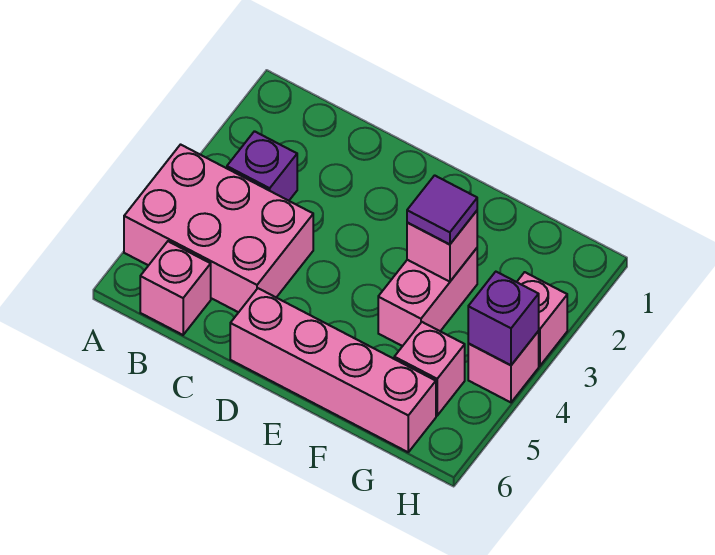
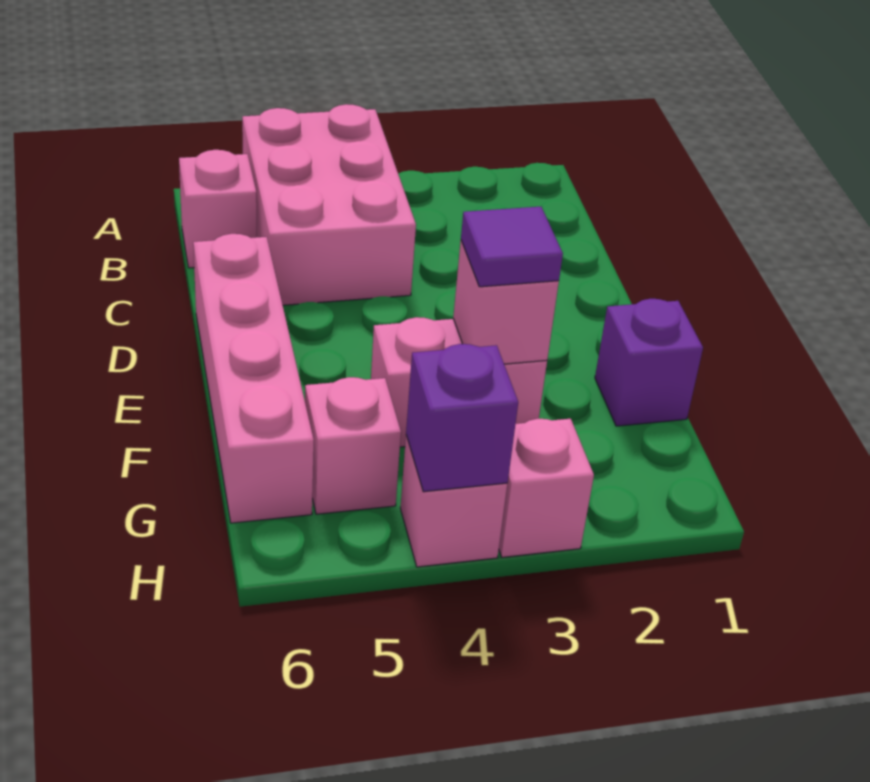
purple brick B3 level 1 -> purple brick F1 level 1

